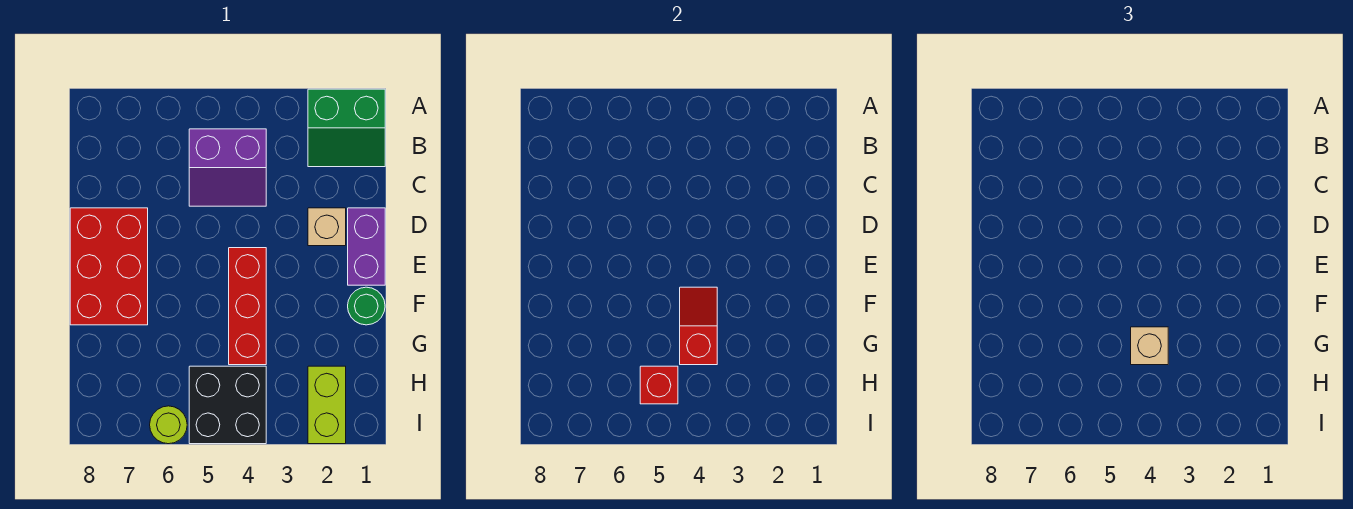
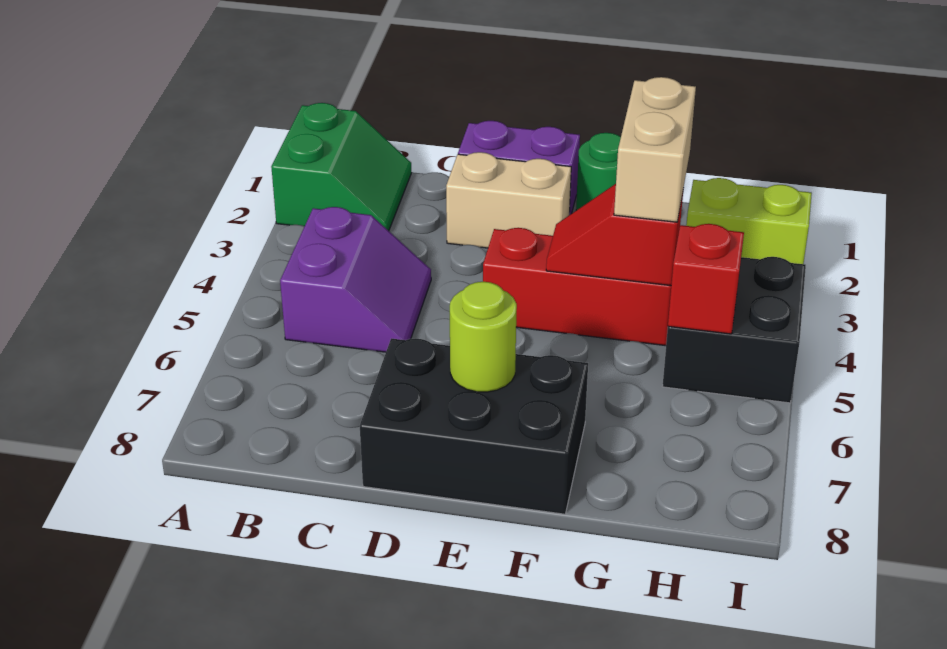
tan brick D2 level 1 -> tan brick D2:E2 level 1
red brick D7:F8 level 1 -> black brick D7:F8 level 1
tan brick G4 level 3 -> tan brick G3:G4 level 3
lime round brick I6 level 1 -> lime round brick E7 level 2

